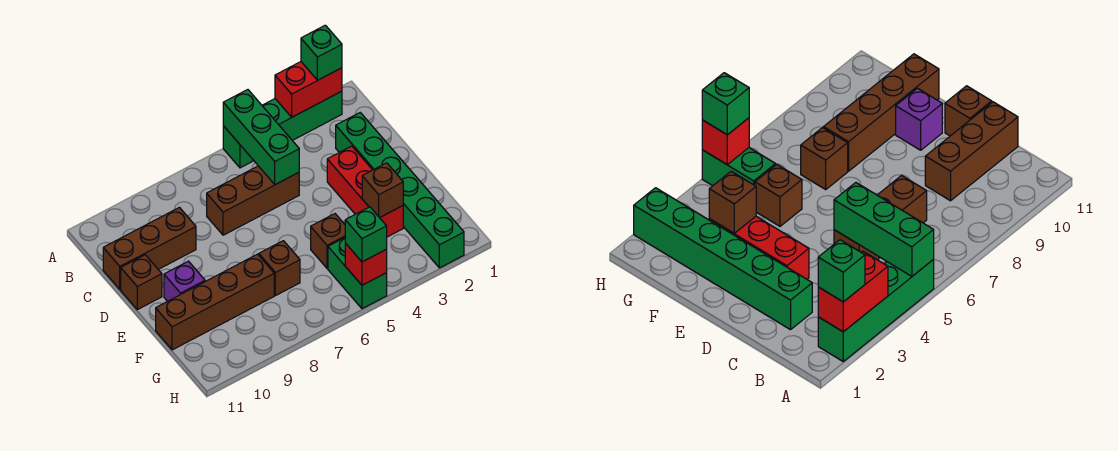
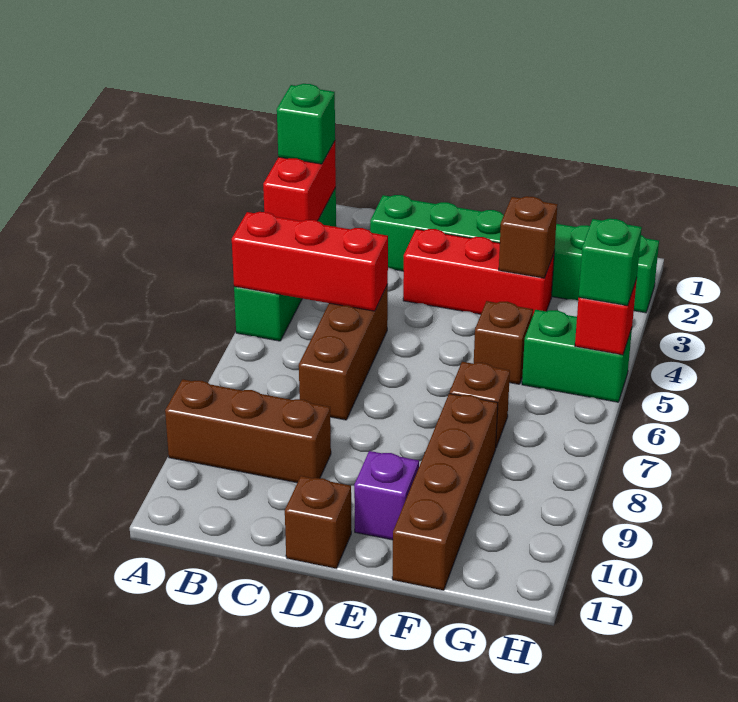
green brick A5:C5 level 2 -> red brick A5:C5 level 2
brown brick C9:C11 level 1 -> brown brick A9:C9 level 1

